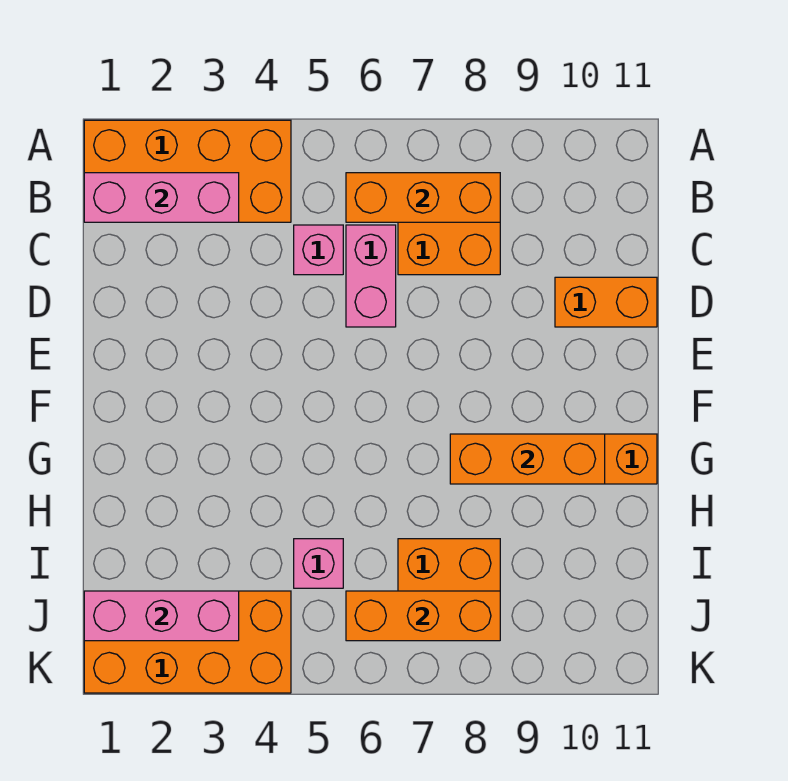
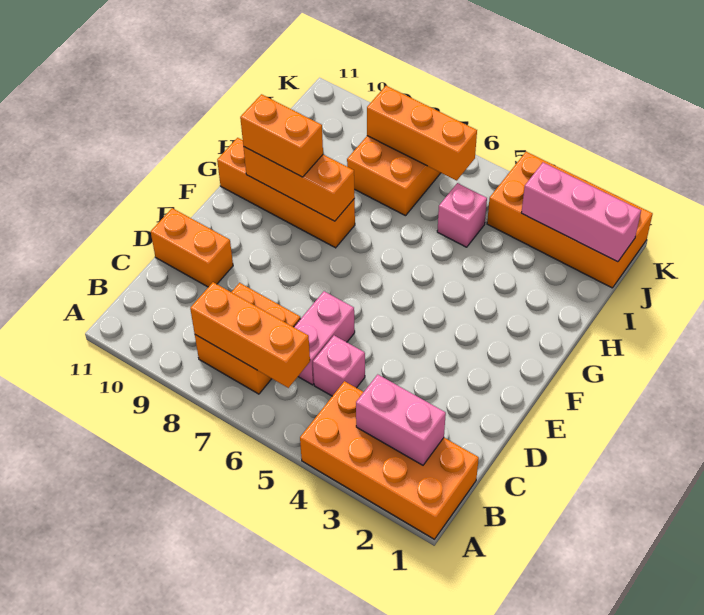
pink brick B1:B3 level 2 -> pink brick B2:B3 level 2
none -> orange brick G9:G10 level 3

